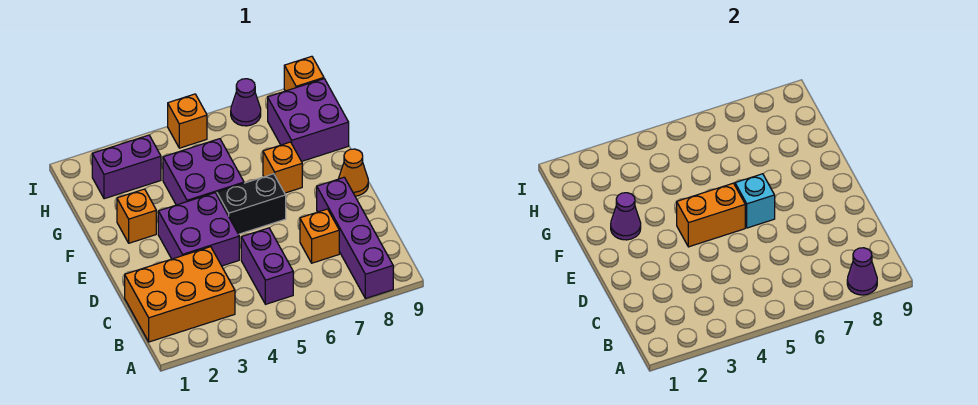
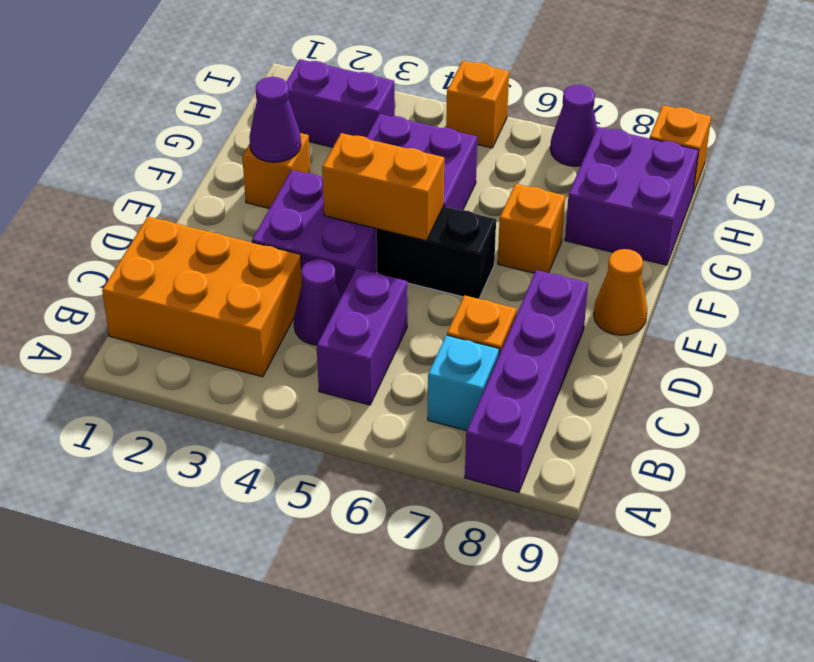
purple cone A8 level 2 -> purple cone C4 level 1
cyan brick E6 level 2 -> cyan brick B7 level 1

